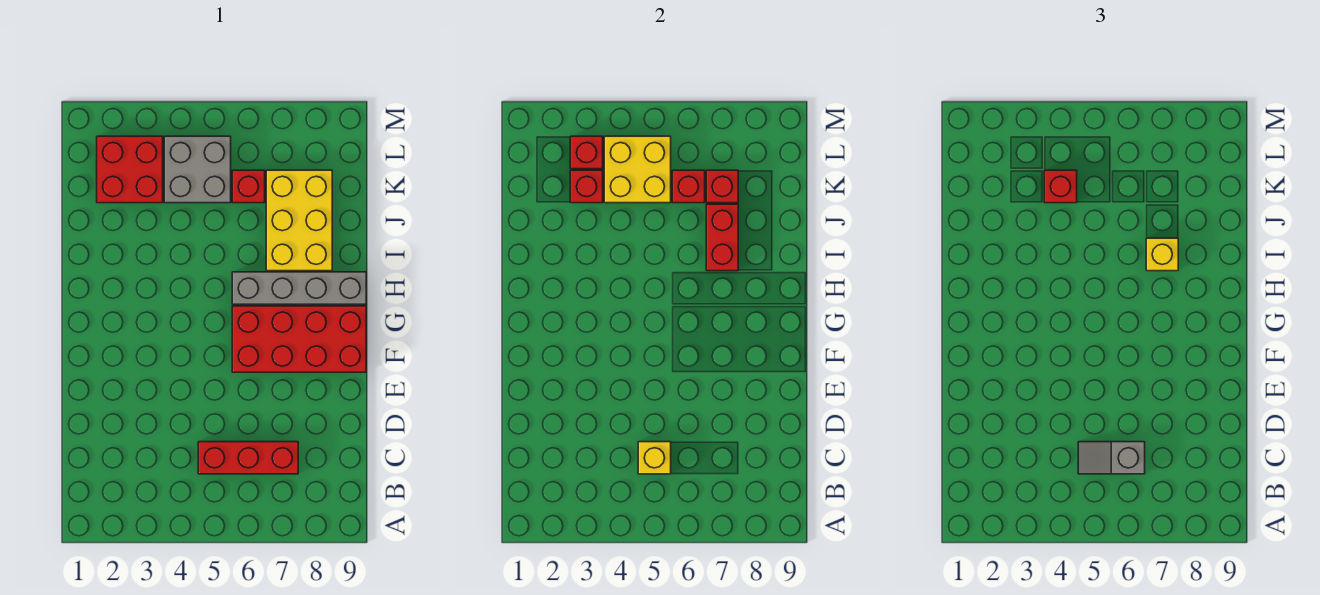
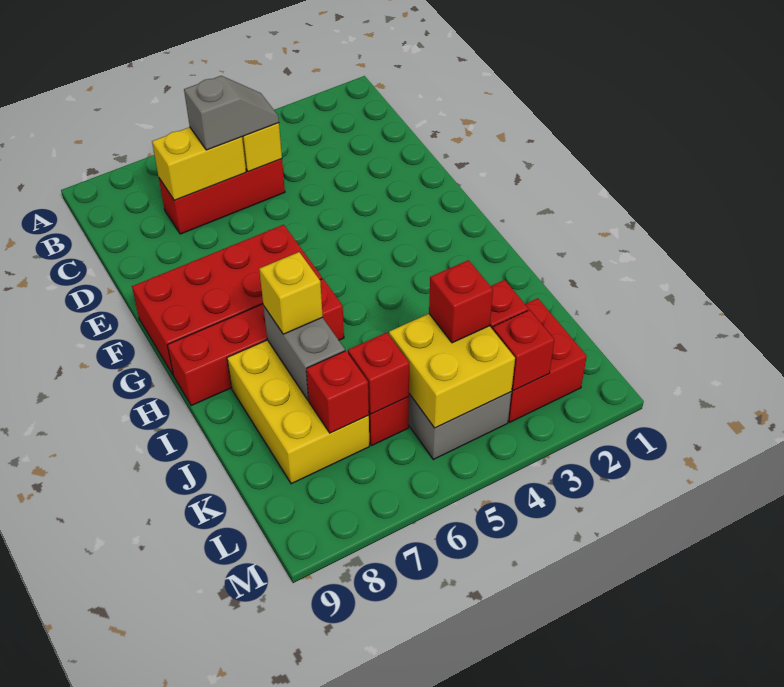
none -> yellow brick C6:C7 level 2
grey brick H6:H9 level 1 -> red brick H6:H9 level 1
red brick I7:J7 level 2 -> grey brick I7:J7 level 2

